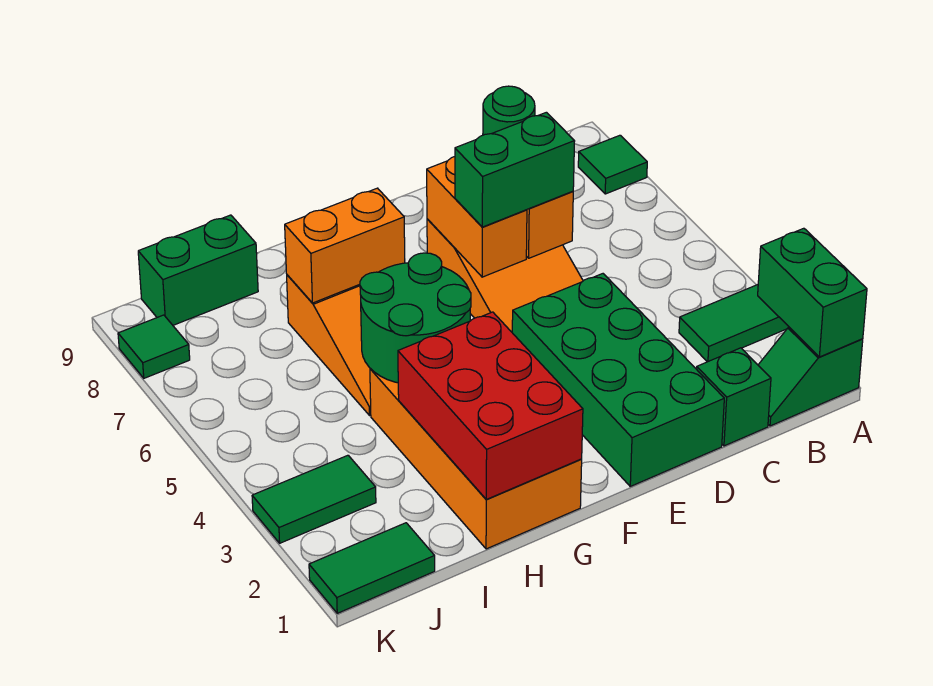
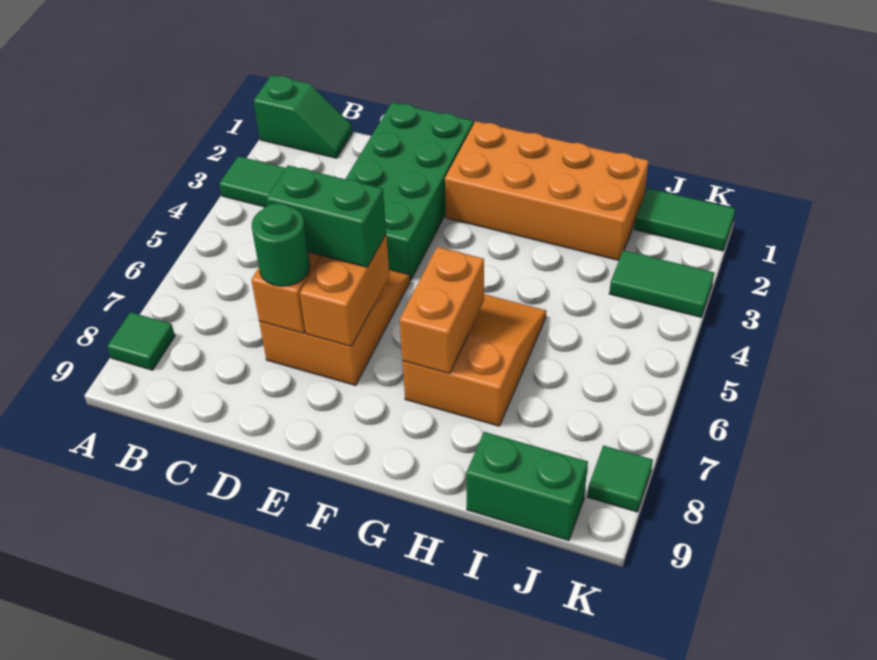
green brick A1:A2 level 2 -> none
green brick C1 level 1 -> none
orange brick G1:H4 level 1 -> orange brick F1:I2 level 1
red brick G1:H3 level 2 -> none
green round brick G4:H5 level 2 -> none
orange brick G7:H7 level 2 -> orange brick G6:G7 level 2

